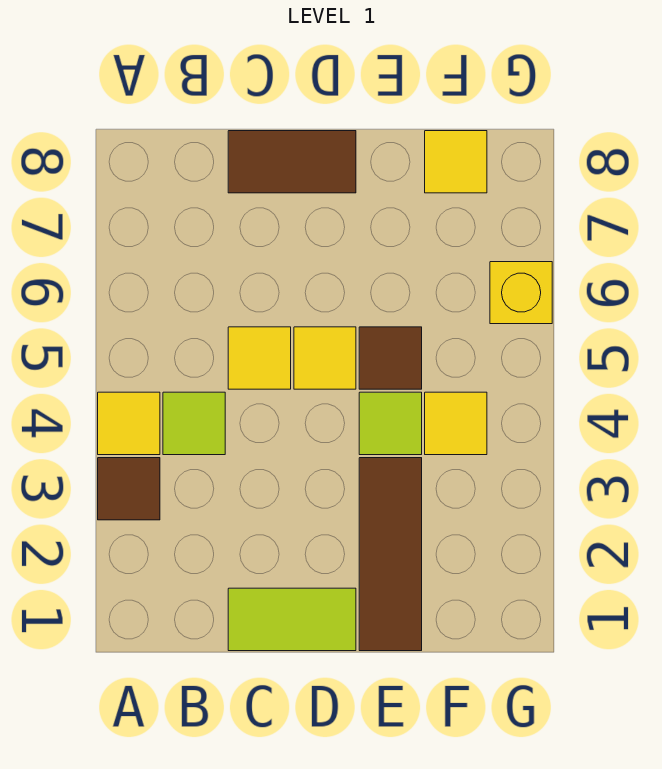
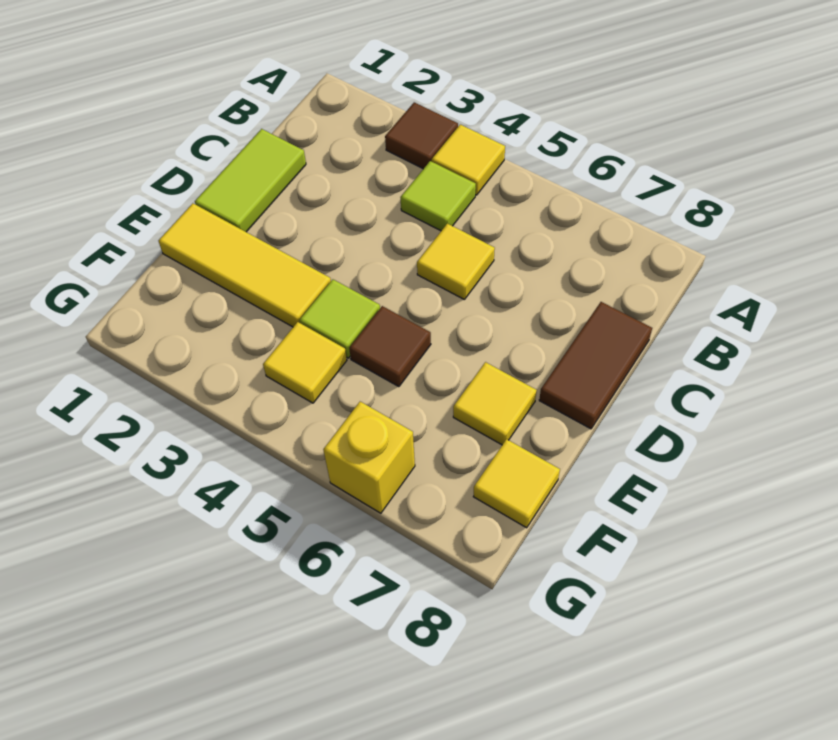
yellow tile D5 level 1 -> yellow tile E7 level 1
brown tile E1:E3 level 1 -> yellow tile E1:E3 level 1

